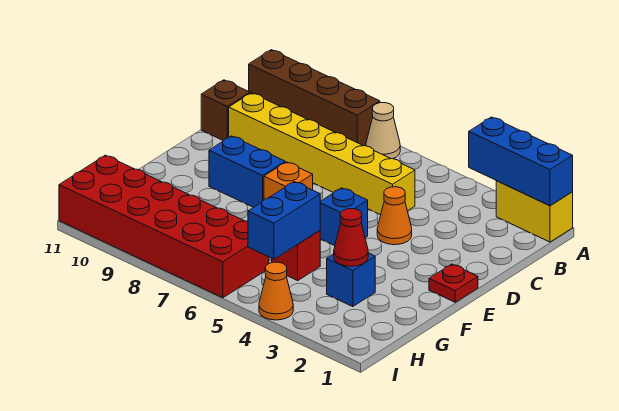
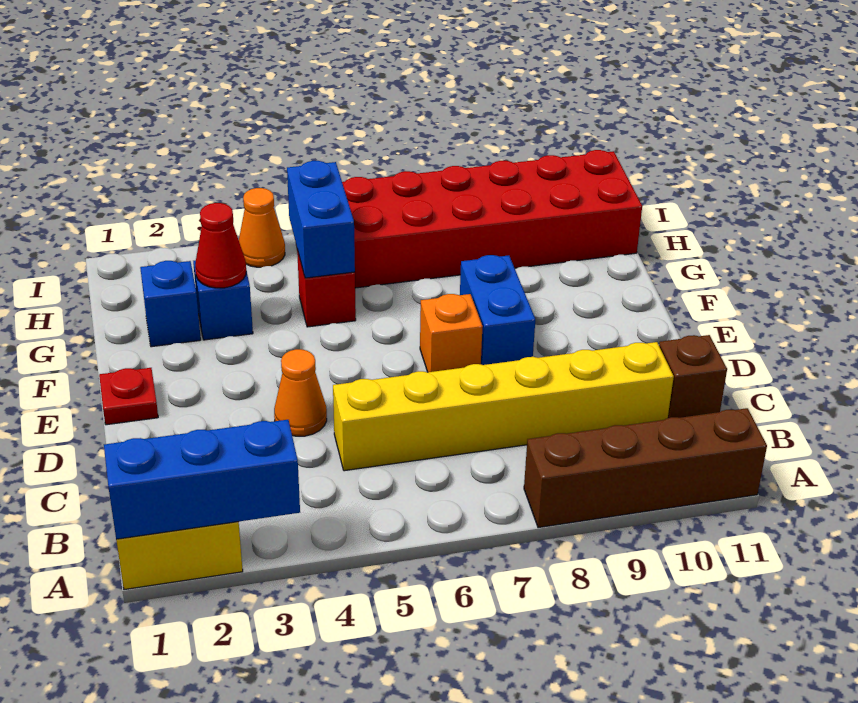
tan cone A7 level 1 -> none
blue brick E5 level 1 -> blue brick G2 level 1
blue brick E8:E9 level 1 -> blue brick E8:F8 level 1

